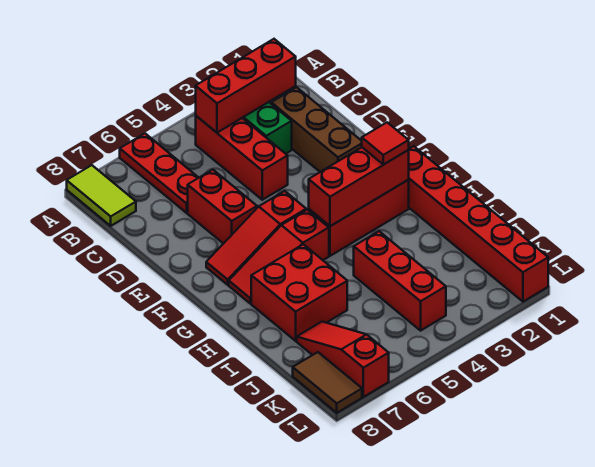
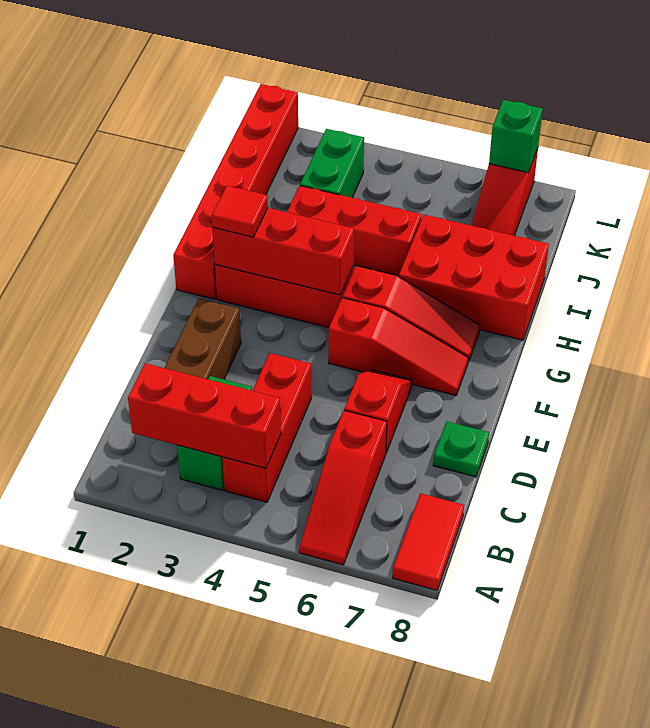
red plate A6:C6 level 1 -> red slope A6:C6 level 1 top C
lime tile A8:B8 level 1 -> red tile A8:B8 level 1
red brick D6:E6 level 1 -> red slope D6:E6 level 1 top D
none -> green plate D8 level 1
red brick H6:I7 level 1 -> red brick H6:I8 level 1
red brick I4:K4 level 1 -> red brick I3:I5 level 1
none -> green brick J3:K3 level 1
brown tile K8:L8 level 1 -> none
none -> green brick L7 level 2

